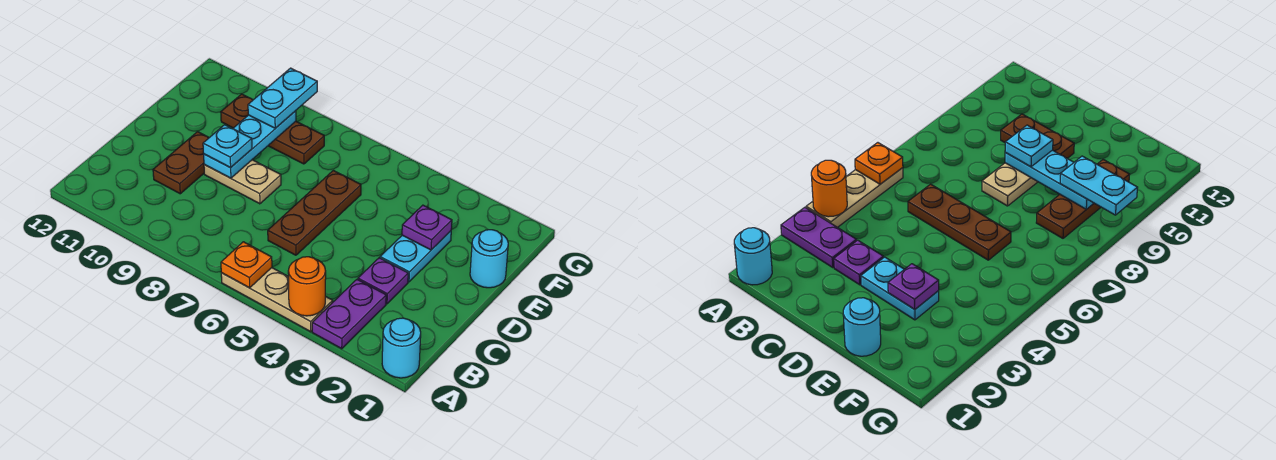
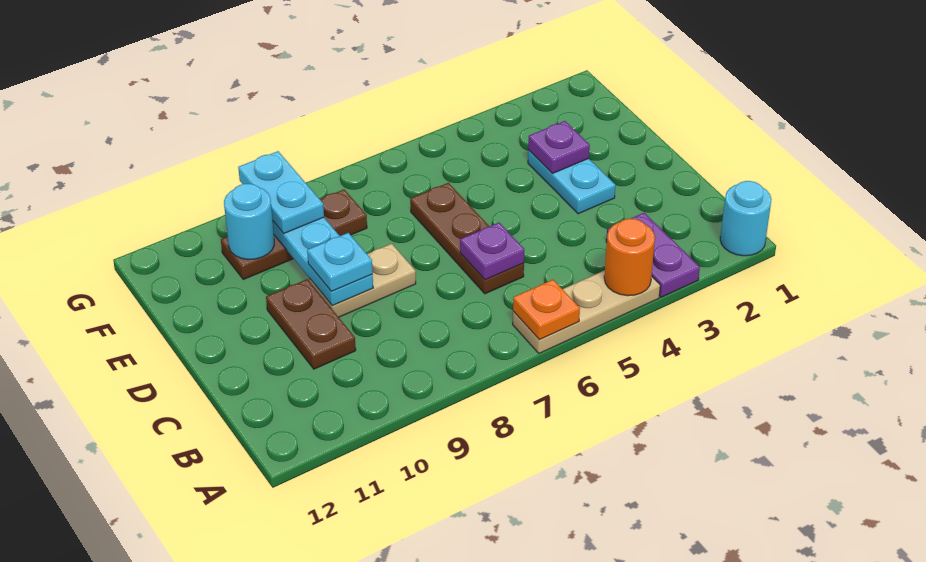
purple plate C3 level 1 -> purple plate C6 level 2
cyan round brick E1 level 1 -> cyan round brick F10 level 2

